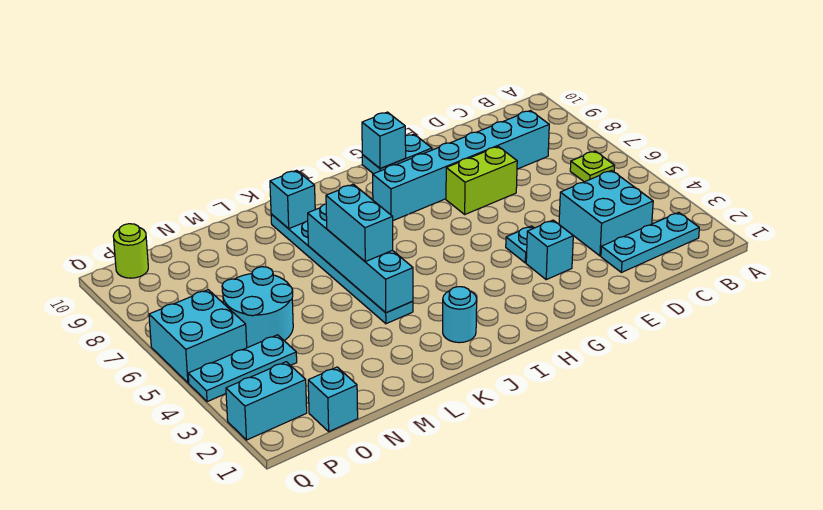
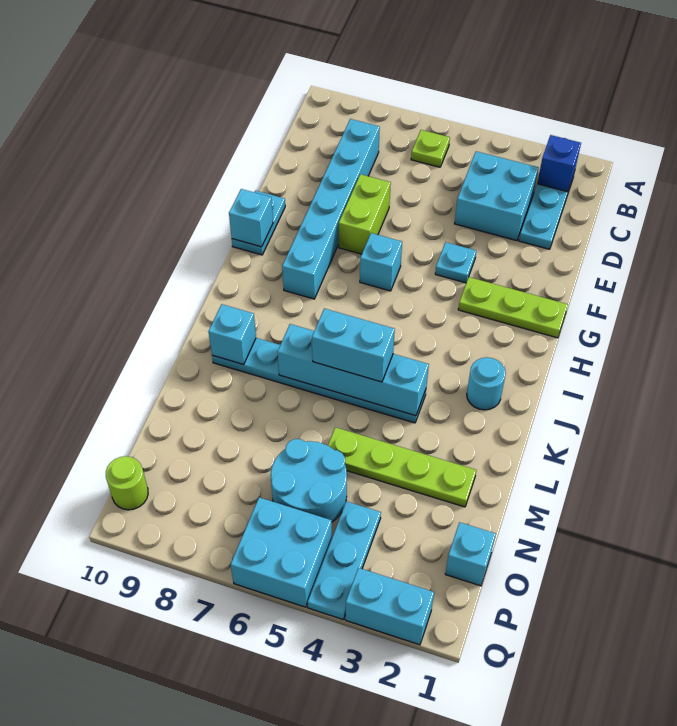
none -> blue brick B2 level 2
cyan brick F3 level 1 -> cyan brick G6 level 1
none -> lime plate G1:G3 level 1
none -> lime plate M2:M5 level 1
cyan brick P2:Q2 level 1 -> cyan brick Q2:Q3 level 1

